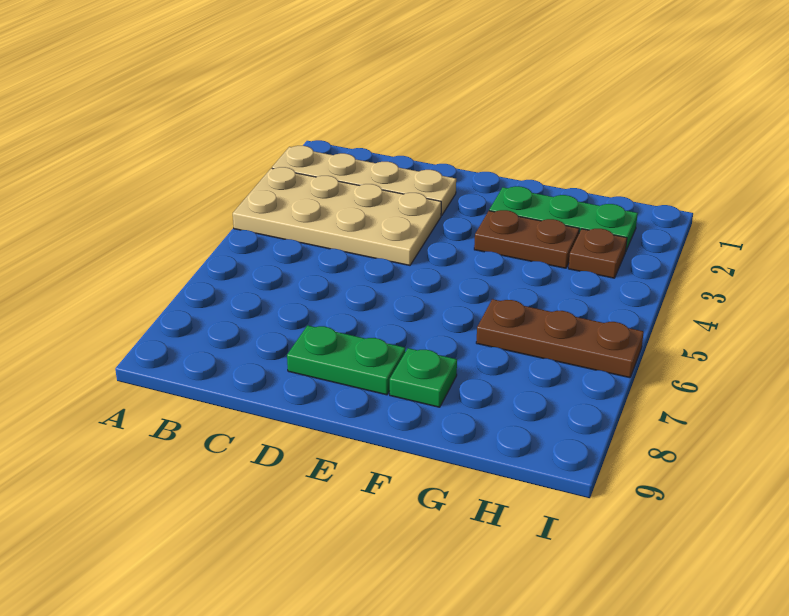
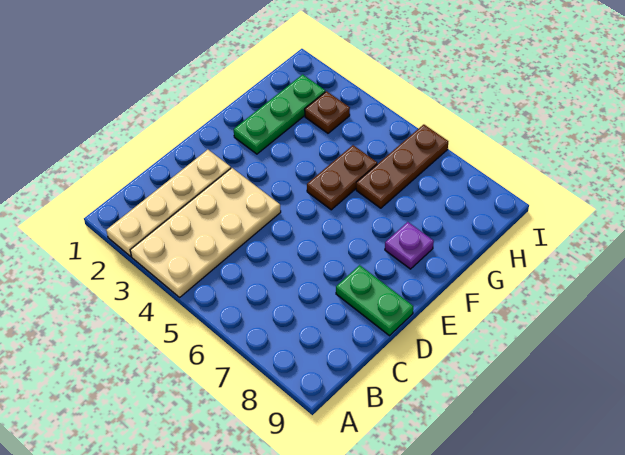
green plate D8:E8 level 1 -> green plate D8:D9 level 1
brown plate F3:G3 level 1 -> brown plate F5:G5 level 1
green plate F8 level 1 -> purple plate F8 level 1

